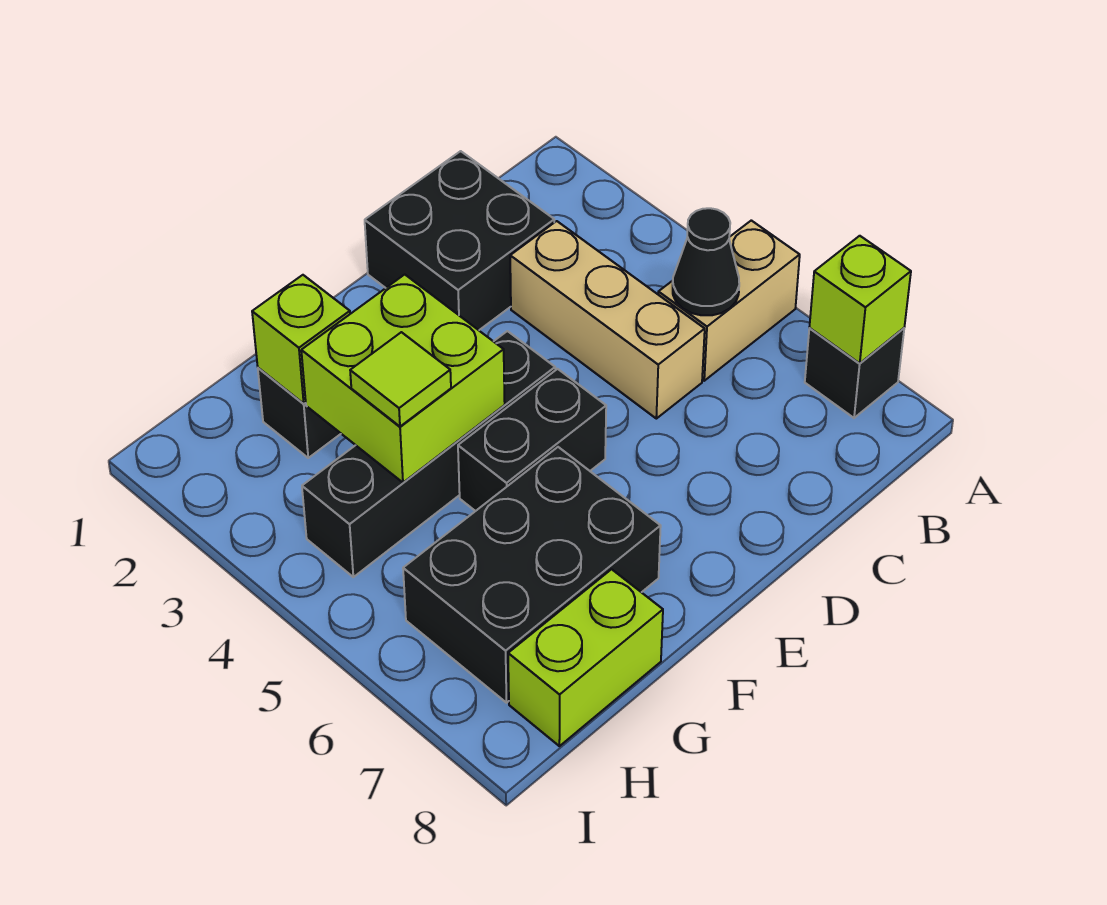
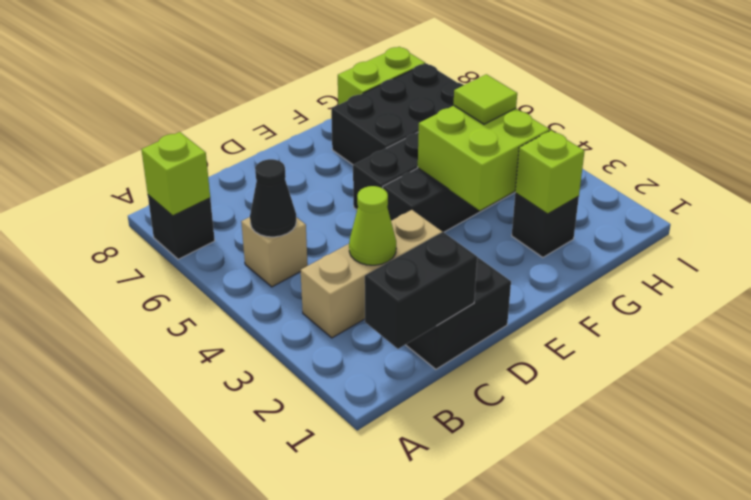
tan brick A5:B5 level 1 -> tan brick B5 level 1
none -> black brick B1:C1 level 2
tan brick C3:C5 level 1 -> tan brick B3:D3 level 1
none -> lime cone C3 level 2

